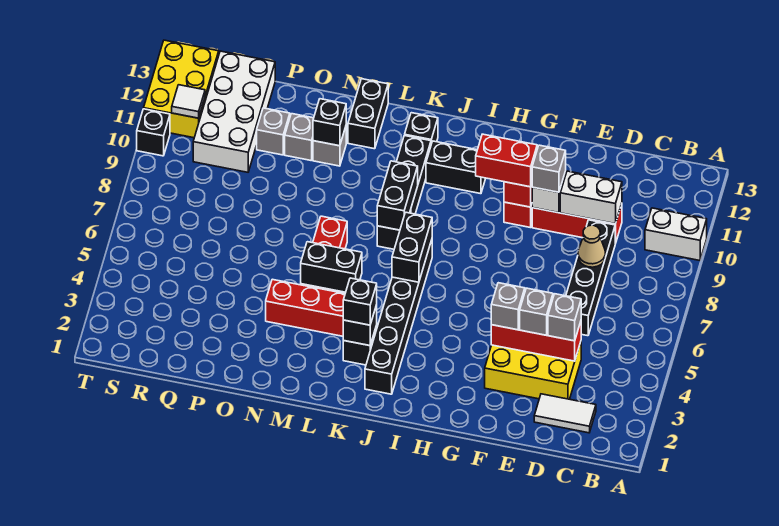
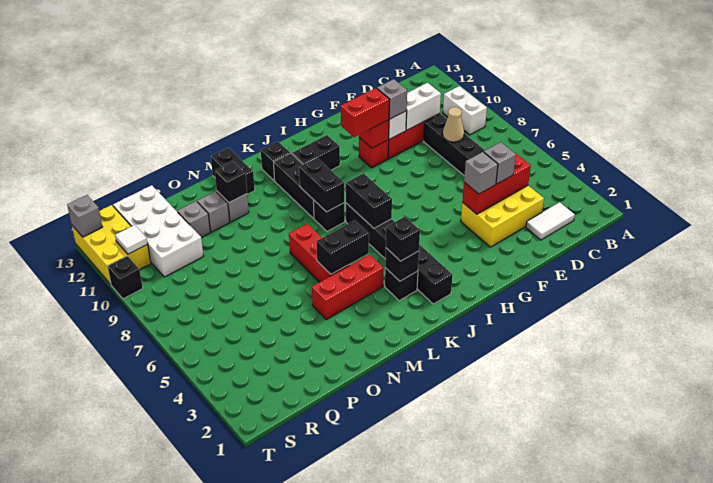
white brick A10:B10 level 1 -> white brick B9:B10 level 1
grey brick D4 level 3 -> grey brick T13 level 2

